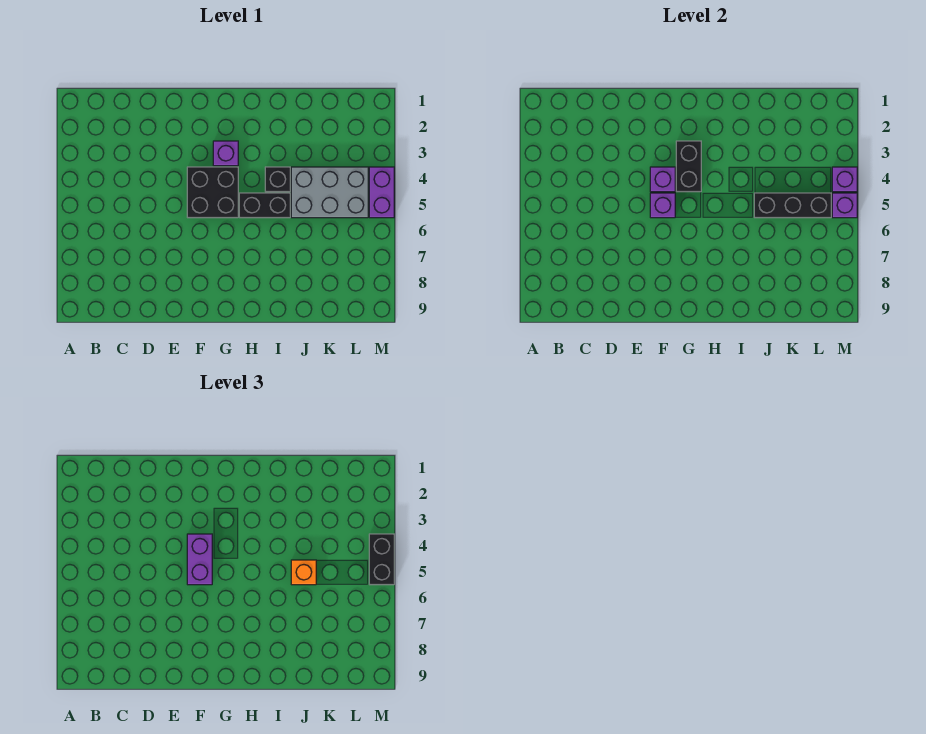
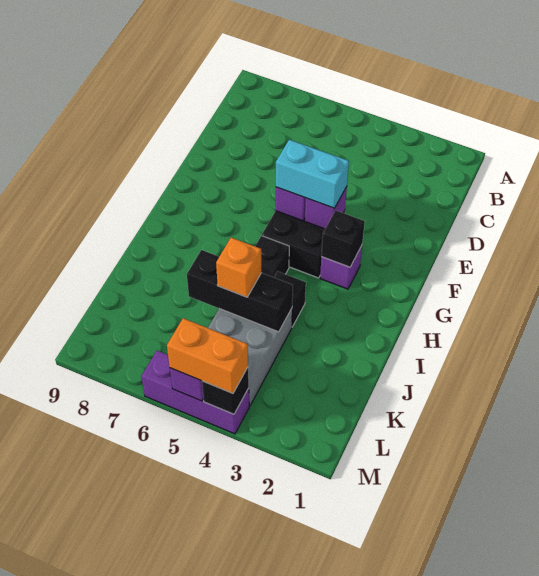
purple brick F4:F5 level 3 -> cyan brick F4:F5 level 3
black brick G3:G4 level 2 -> black brick G3 level 2
black brick J5:L5 level 2 -> black brick J4:J6 level 2
purple brick M4:M5 level 1 -> purple brick M4:M6 level 1
purple brick M4 level 2 -> black brick M4 level 2
black brick M4:M5 level 3 -> orange brick M4:M5 level 3

